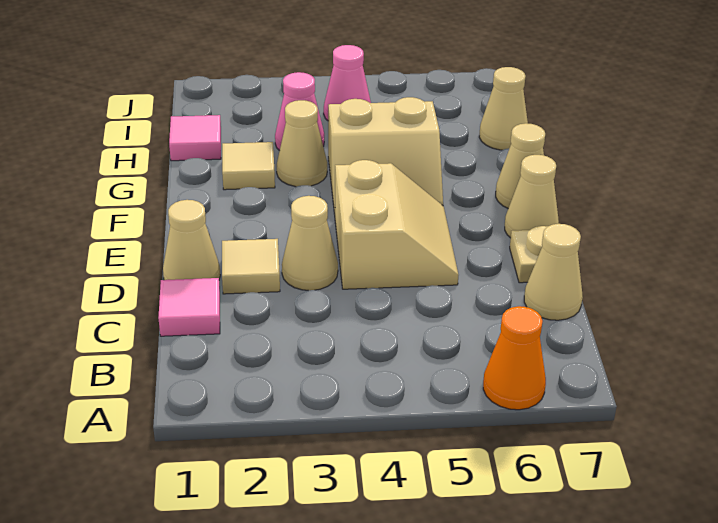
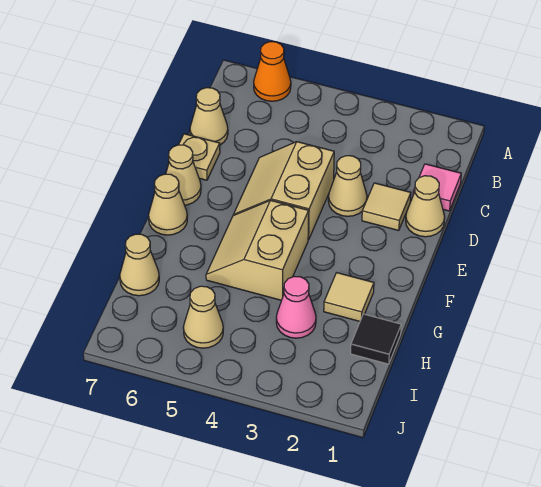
tan slope F4:G5 level 1 top G -> tan slope F4:G5 level 1 top 4
tan cone G3 level 1 -> tan cone I5 level 1
pink tile H1 level 1 -> black tile H1 level 1
pink cone I4 level 1 -> none

